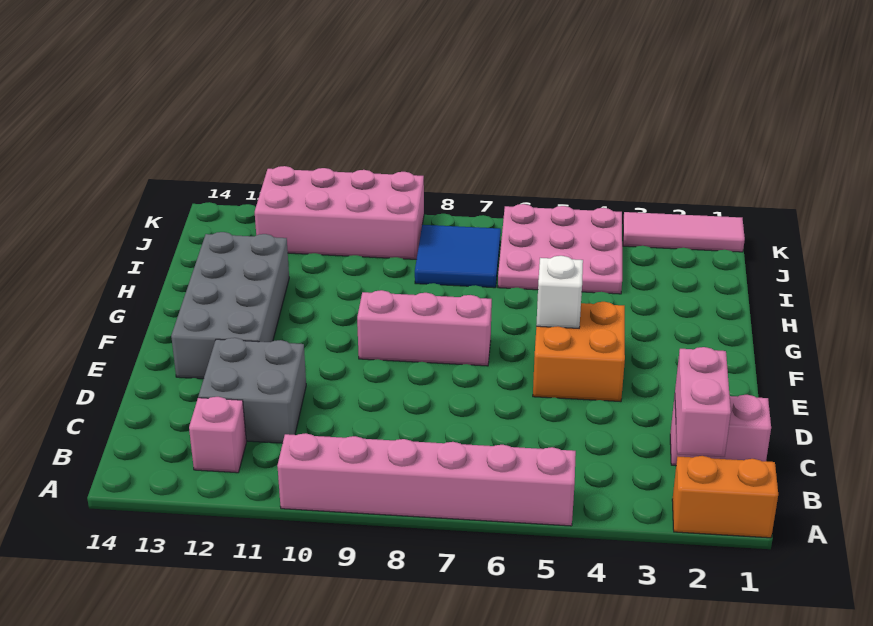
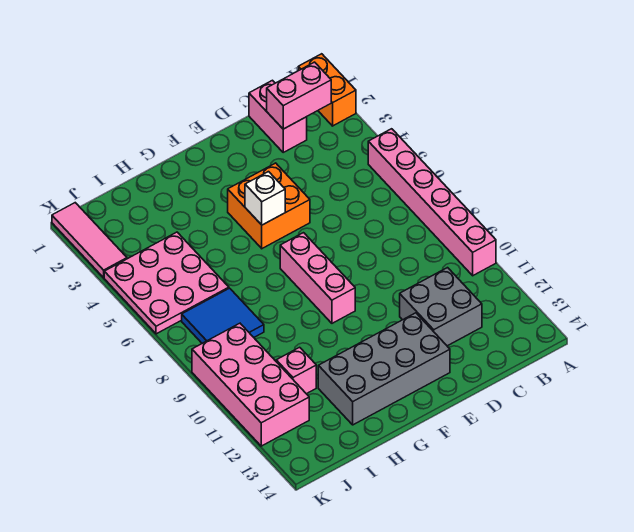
pink brick B12 level 1 -> pink brick I11 level 1

